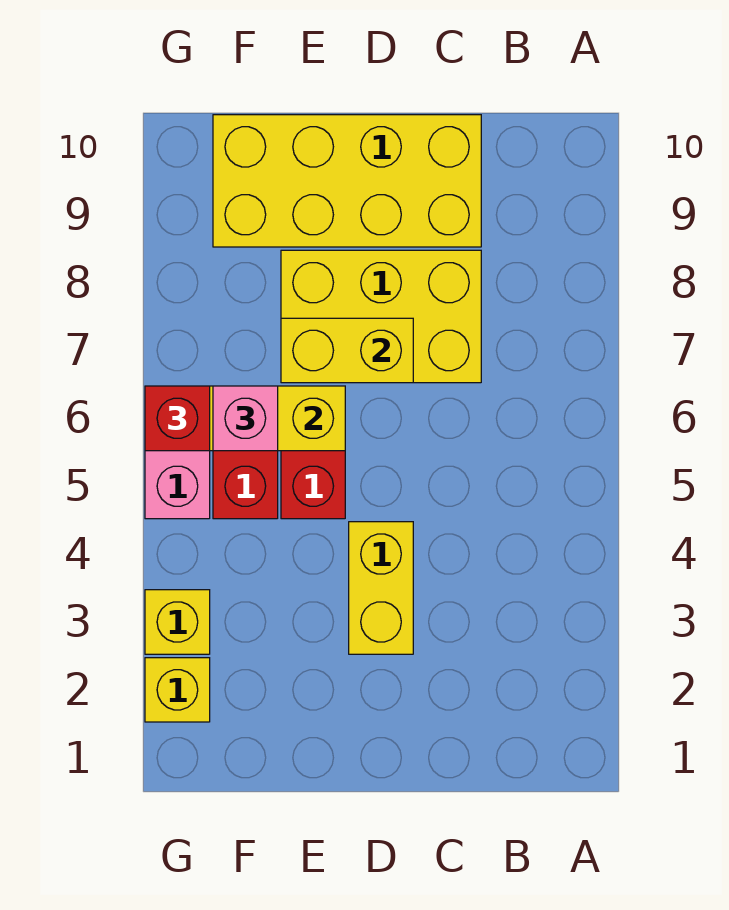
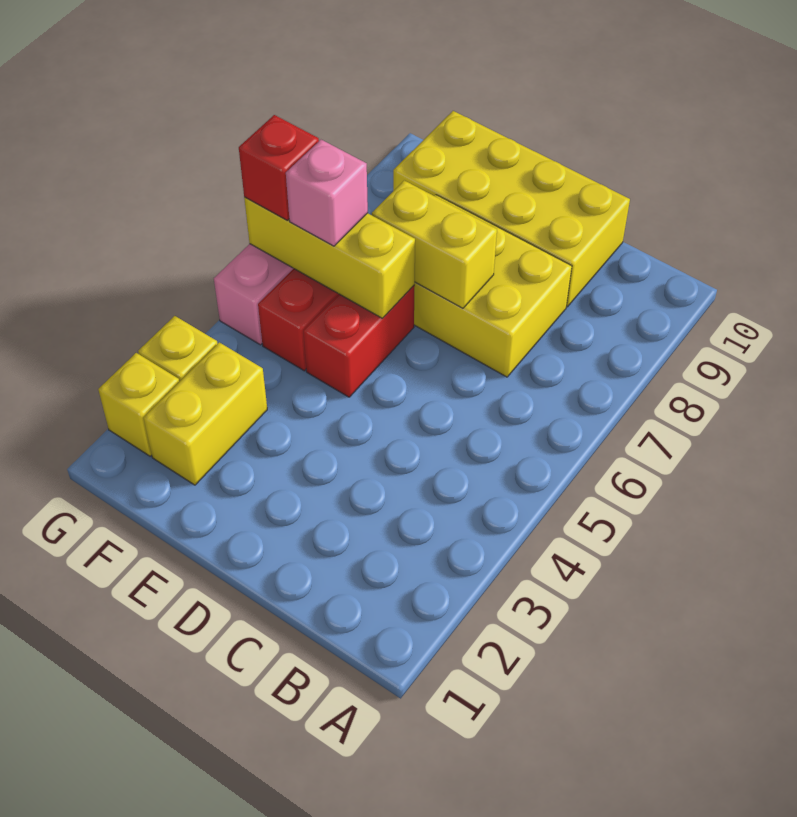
yellow brick D3:D4 level 1 -> yellow brick F2:F3 level 1

